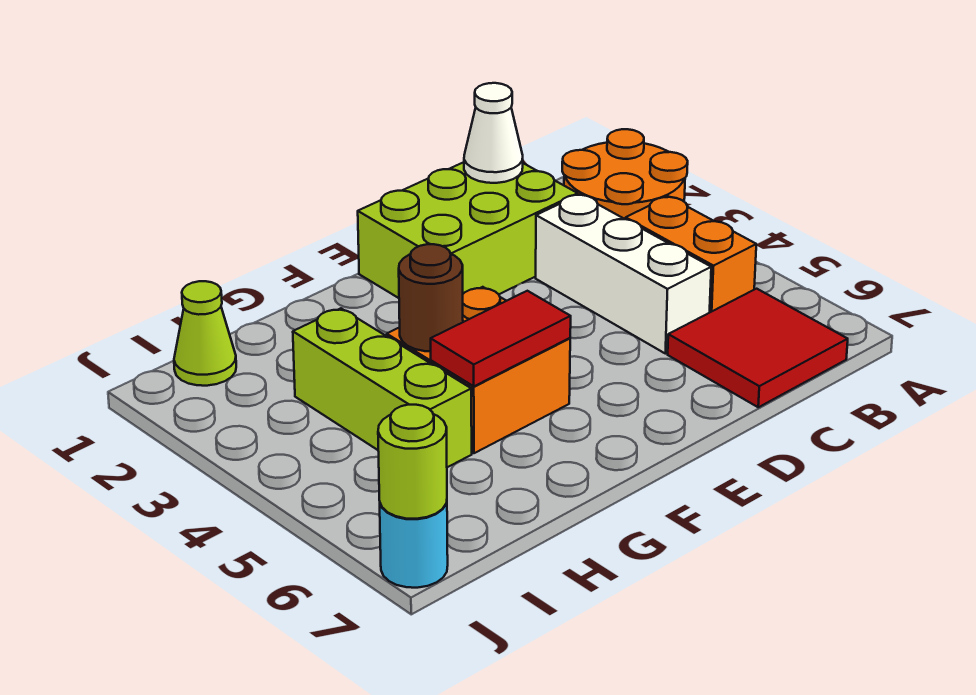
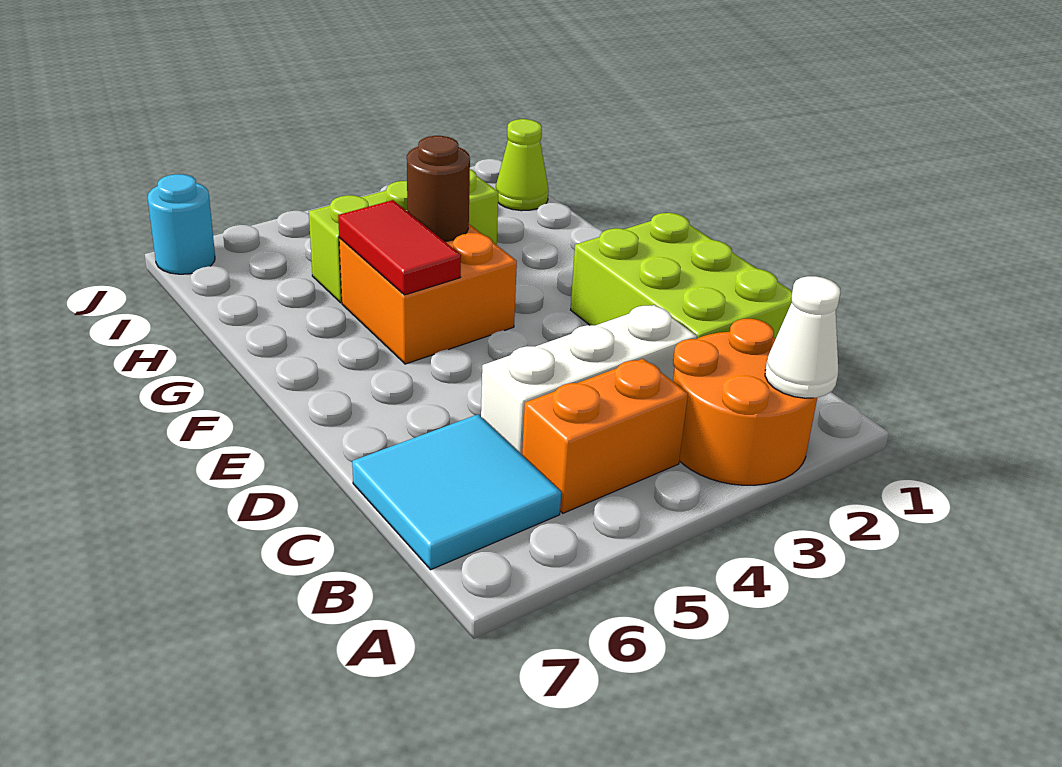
red tile B6:C7 level 1 -> cyan tile B6:C7 level 1
white cone C1 level 2 -> white cone A2 level 2
lime round brick J7 level 2 -> none

